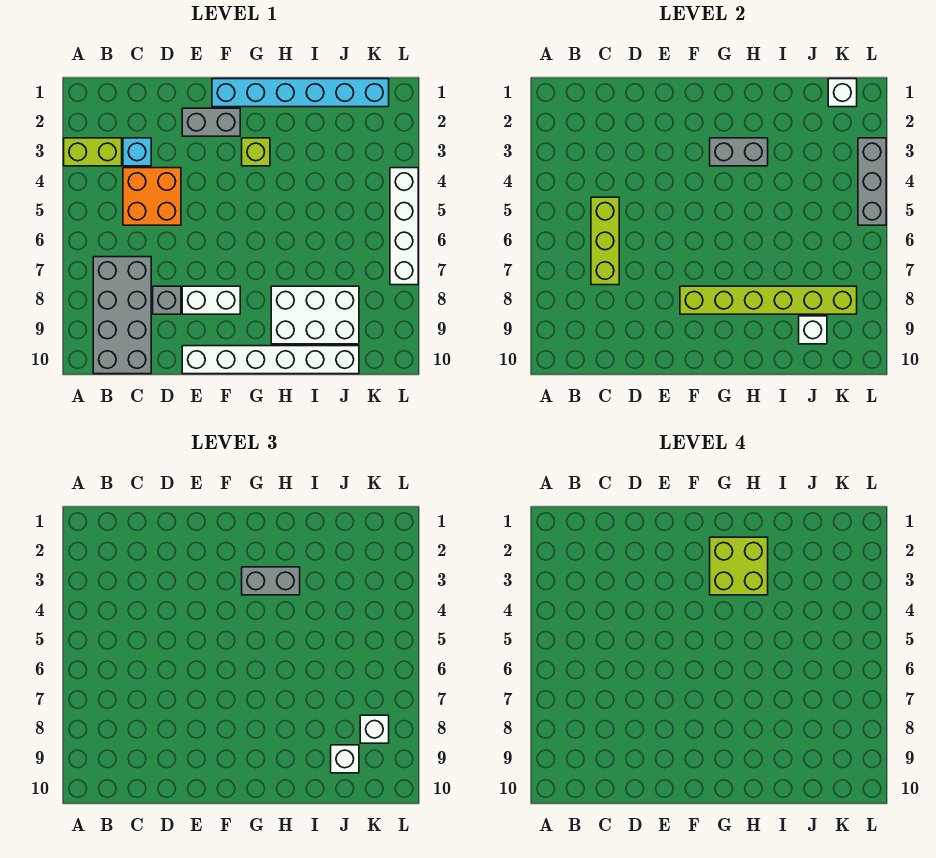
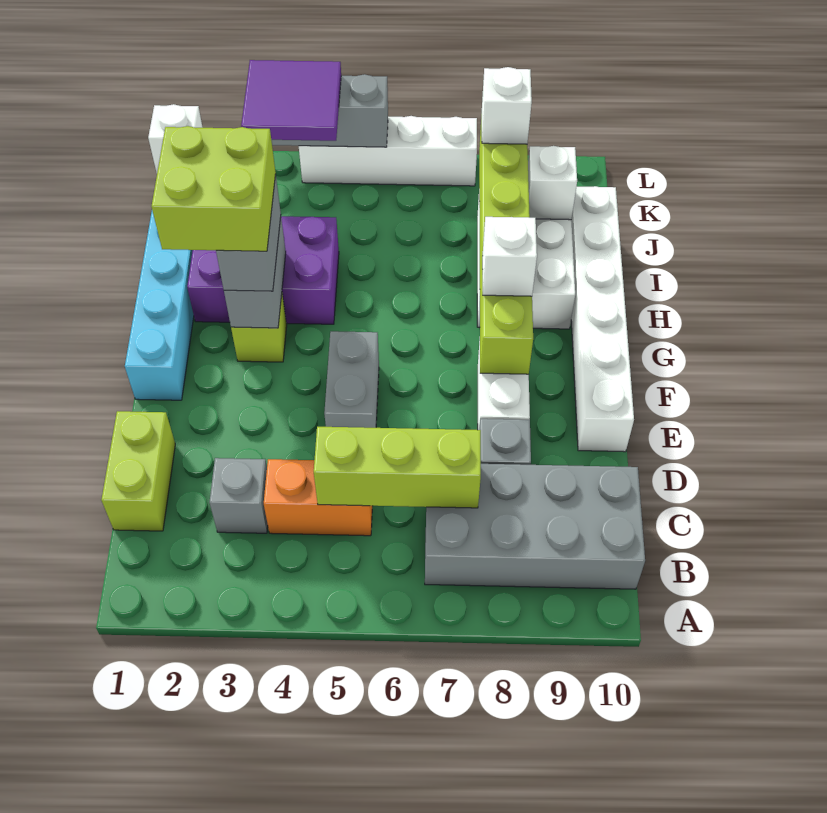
lime brick A3:B3 level 1 -> lime brick C1:D1 level 1
cyan brick C3 level 1 -> grey brick C3 level 1
orange brick C4:D5 level 1 -> orange brick C4:C5 level 1
grey brick E2:F2 level 1 -> grey brick E5:F5 level 1
none -> purple brick H2:I4 level 1
white brick J9 level 3 -> white brick G8 level 3
none -> purple tile K3:L4 level 3

